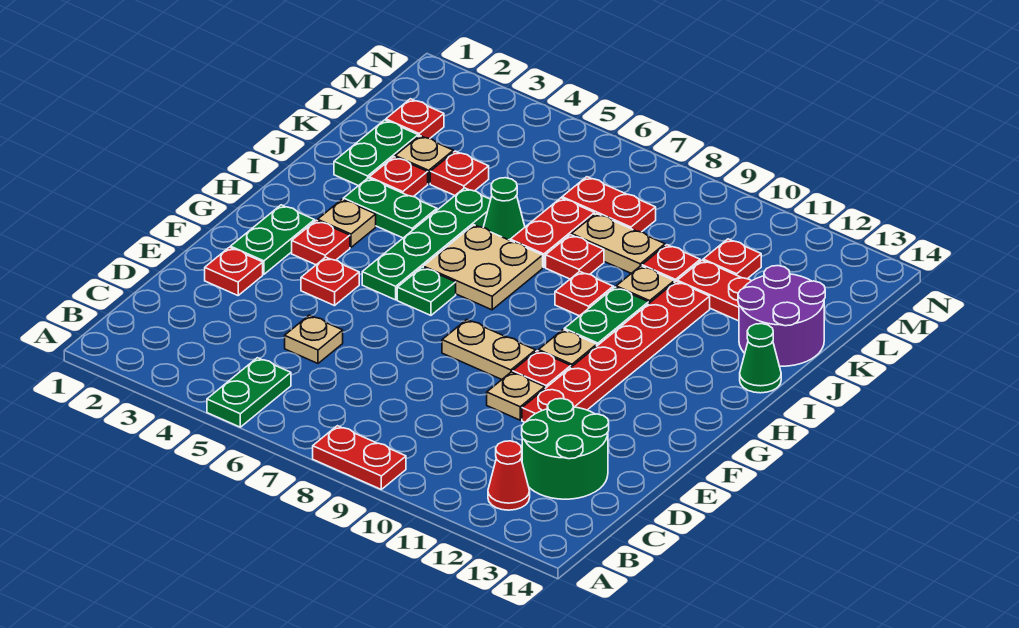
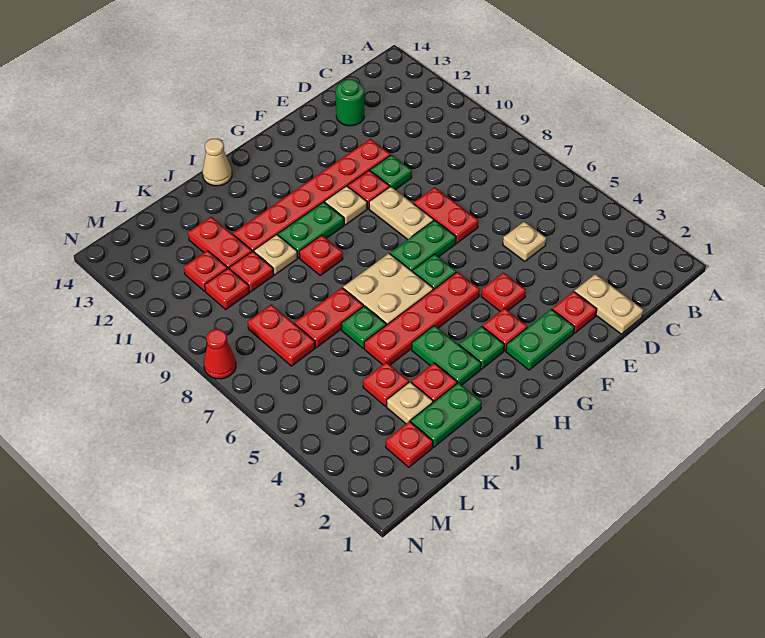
green plate A5:B5 level 1 -> green plate F7:G7 level 1
red plate A8:A9 level 1 -> red plate E7:E8 level 1
red cone B12 level 1 -> red cone N8 level 1
green round brick C12:D13 level 1 -> green round brick D13 level 1
tan plate E10 level 1 -> green plate E10 level 1
green plate G5:J5 level 1 -> red plate G5:J5 level 1
tan plate H3 level 1 -> green plate H3 level 1
green cone I14 level 1 -> tan cone I14 level 1
green cone J6 level 1 -> green plate J6 level 1
red plate J8 level 1 -> red plate L10 level 1
purple round brick J13:K14 level 1 -> none
tan plate K8:K9 level 1 -> tan plate D1:D2 level 1

